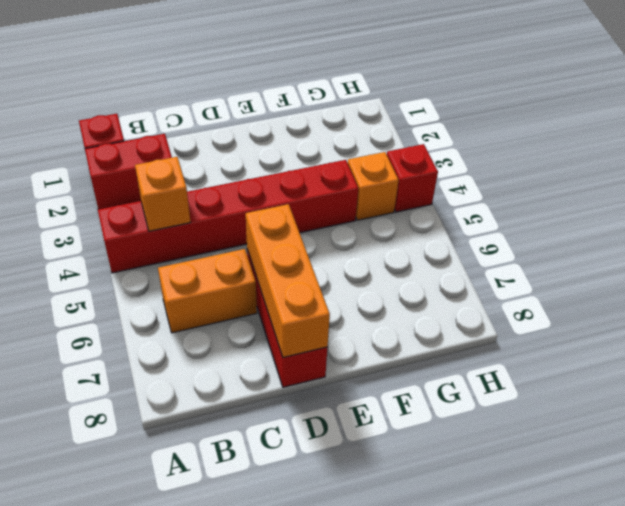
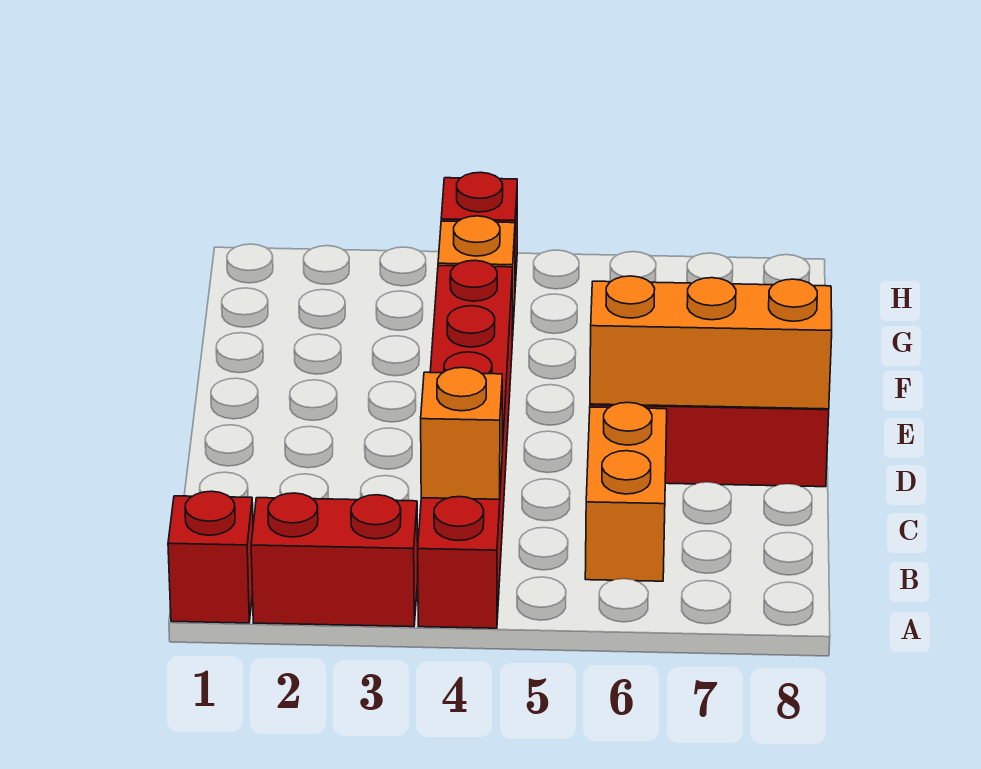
red brick A2:B2 level 1 -> red brick A2:A3 level 1

